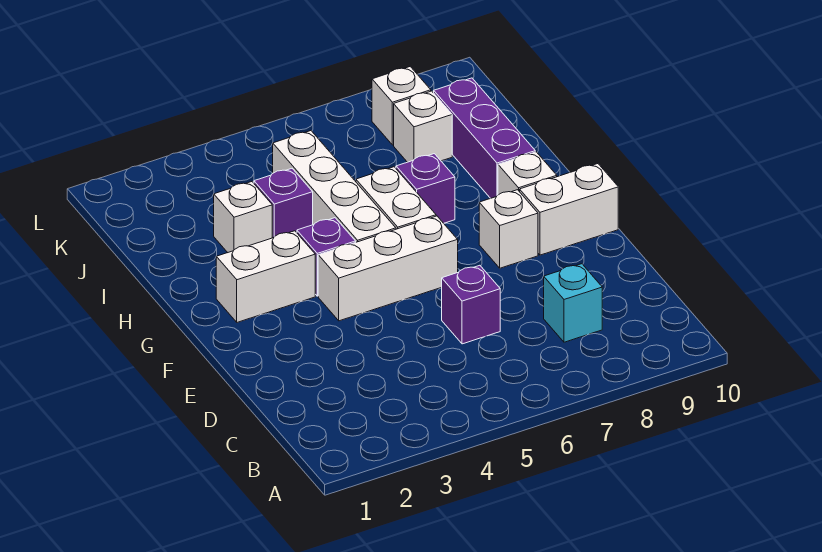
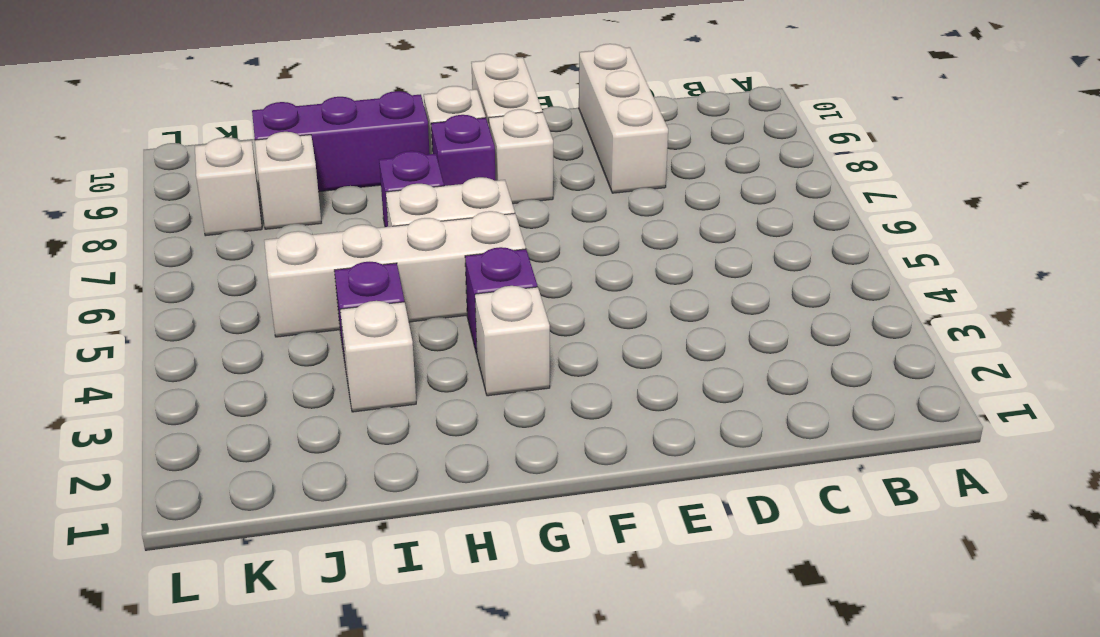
cyan brick C8 level 1 -> none
purple brick D6 level 1 -> purple brick G8 level 1
white brick F4:F6 level 1 -> white brick D8:D10 level 1
white brick G2:G3 level 1 -> white brick G3 level 1

